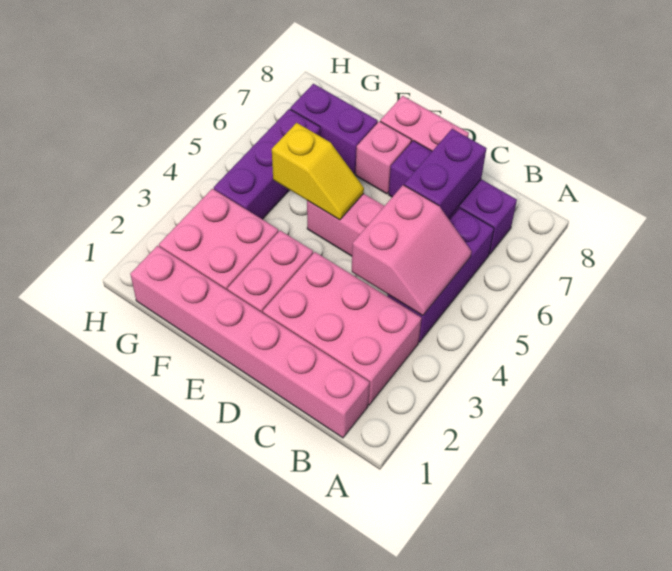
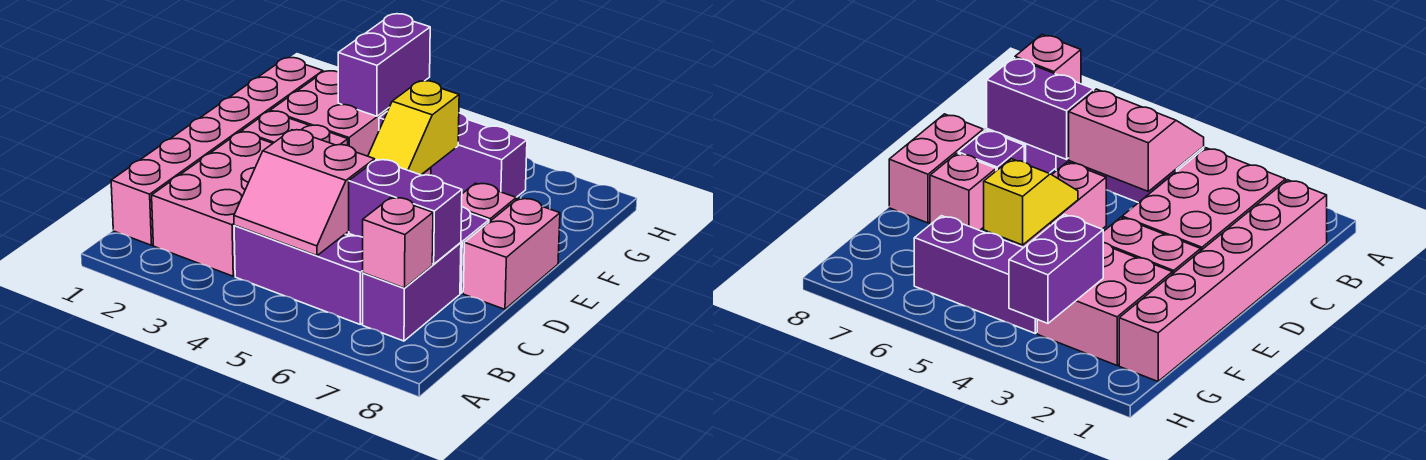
none -> pink brick B7 level 2
purple brick F7:G7 level 1 -> purple brick G3:H3 level 2

